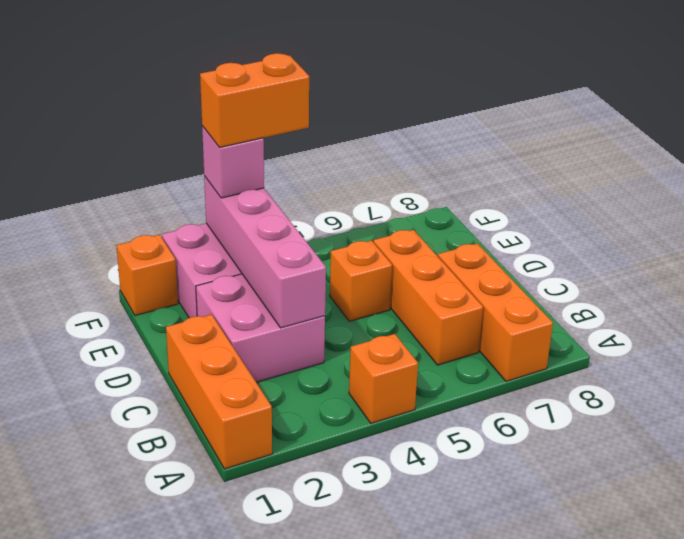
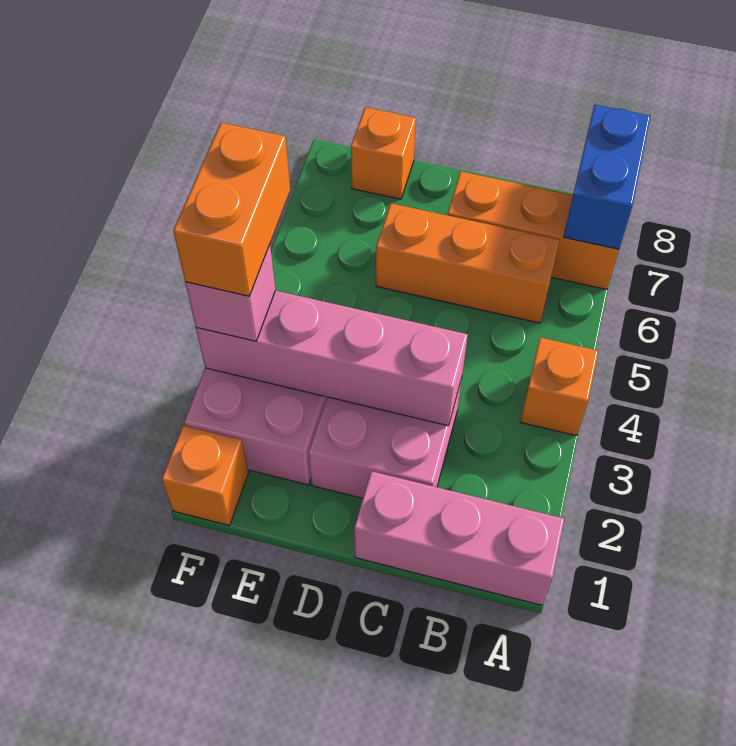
orange brick A1:C1 level 1 -> pink brick A1:C1 level 1
none -> blue brick A7:A8 level 2
orange brick D5 level 1 -> orange brick E8 level 1

